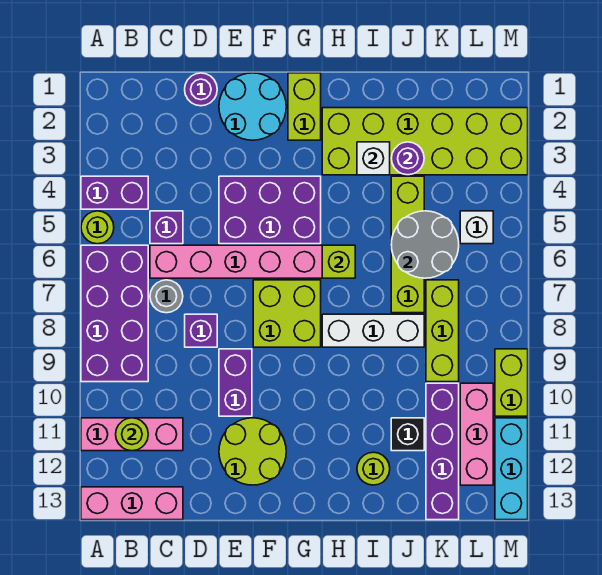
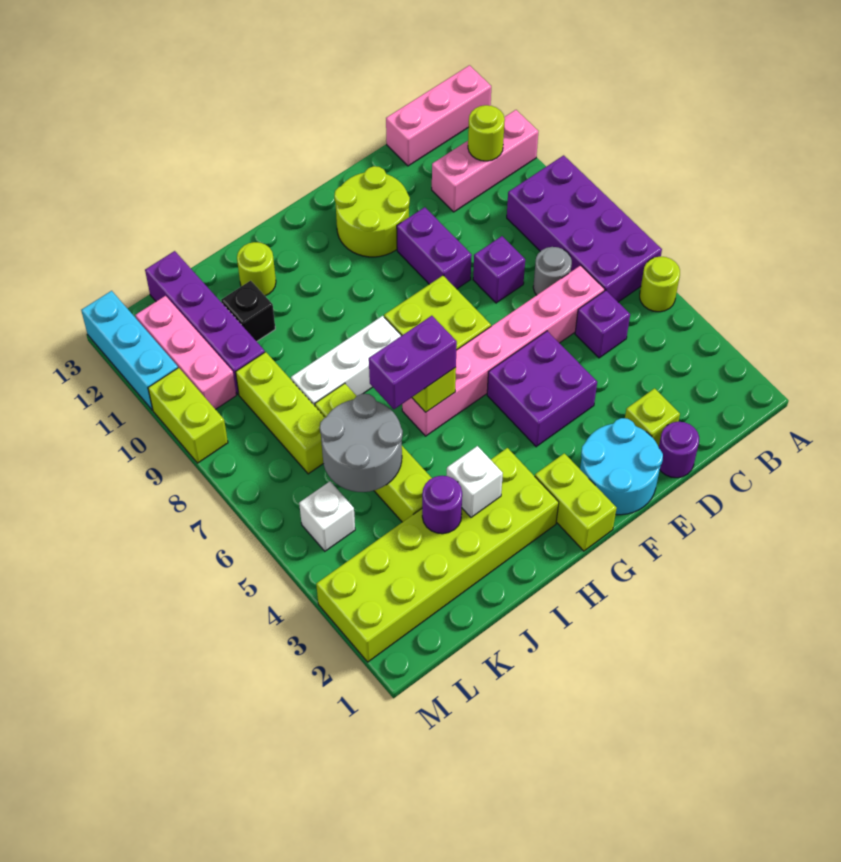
purple brick A4:B4 level 1 -> purple brick H6:I6 level 3
none -> lime brick D2 level 1
purple brick E4:G5 level 1 -> purple brick E4:F5 level 1

